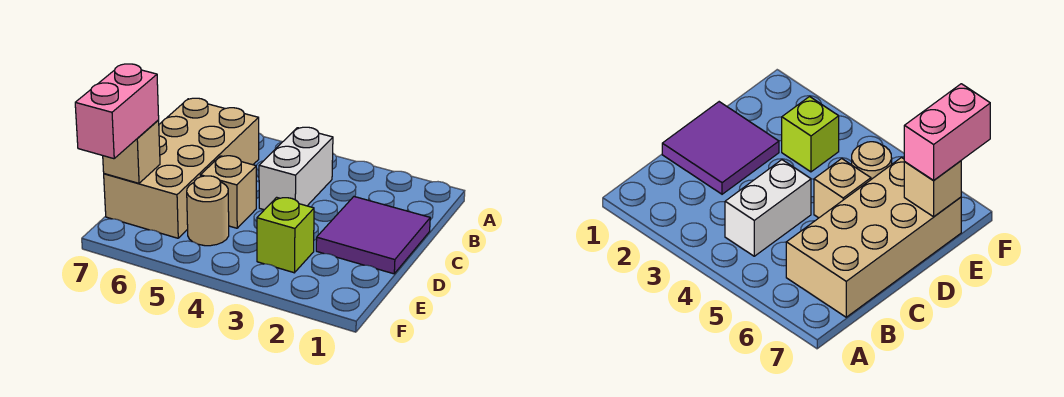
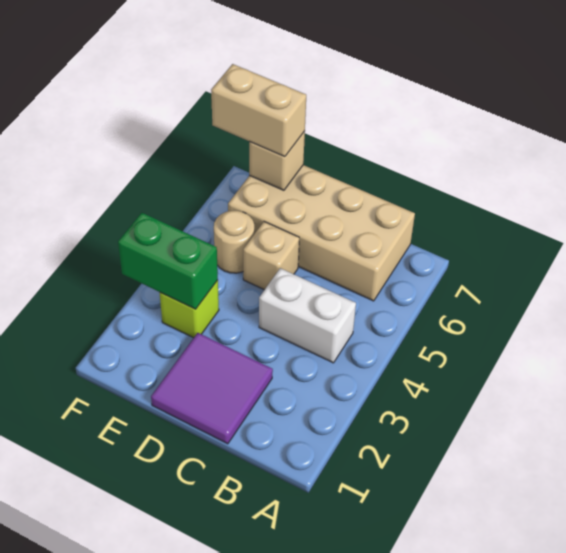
none -> green brick E3:F3 level 2
pink brick E7:F7 level 3 -> tan brick E7:F7 level 3

